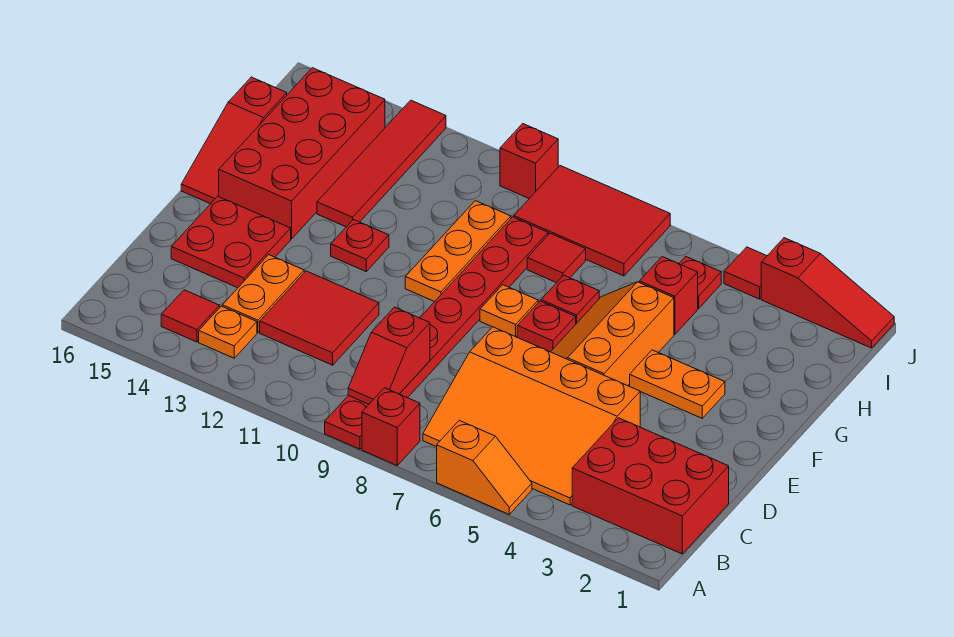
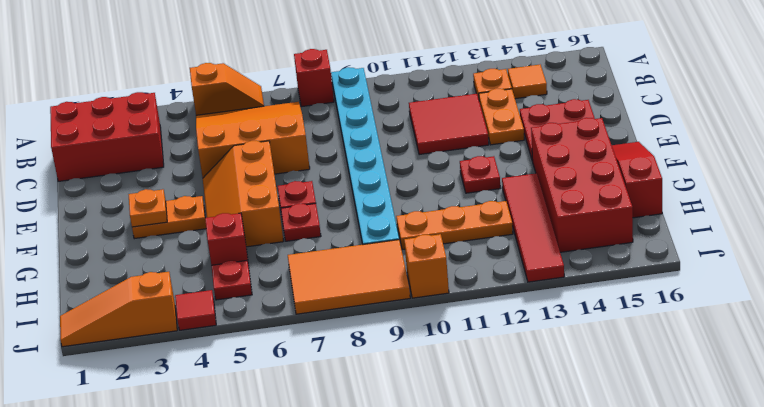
orange slope A5:A6 level 1 top 6 -> orange slope A5:A6 level 1 top 5
red plate A9:H9 level 1 -> cyan plate A9:H9 level 1
orange slope B4:D7 level 1 top D -> orange slope B5:D7 level 1 top D
red slope B9:C9 level 2 top C -> none
red tile B14 level 1 -> orange tile B14 level 1
orange slope E5:G6 level 1 top 5 -> orange slope E5:G6 level 1 top 6
orange plate F8 level 1 -> orange plate F3 level 2
orange plate F10:H10 level 1 -> orange plate H10:H12 level 1
red tile H8 level 1 -> none
red tile I7:J9 level 1 -> orange tile I7:J9 level 1
red slope J1:J3 level 1 top 3 -> orange slope J1:J3 level 1 top 3
red brick J10 level 1 -> orange brick J10 level 1

